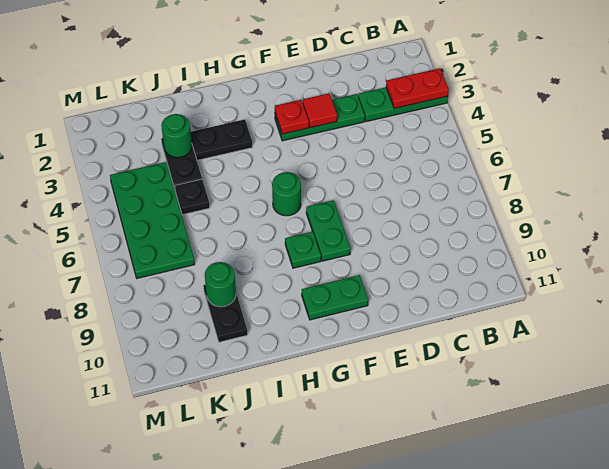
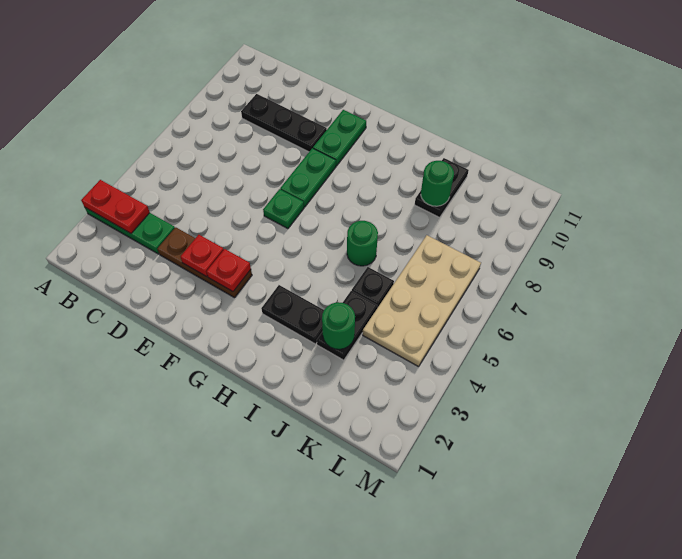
none -> black plate C9:E9 level 1
green plate D3:F3 level 1 -> brown plate D3:F3 level 1
red tile E3 level 2 -> red plate E3 level 2
green plate F10:G10 level 1 -> green plate F9:F10 level 1
green round brick G6 level 1 -> green round brick I6 level 1
green plate G8 level 1 -> green plate F6 level 1
green plate K4:L7 level 1 -> tan plate K4:L7 level 1

